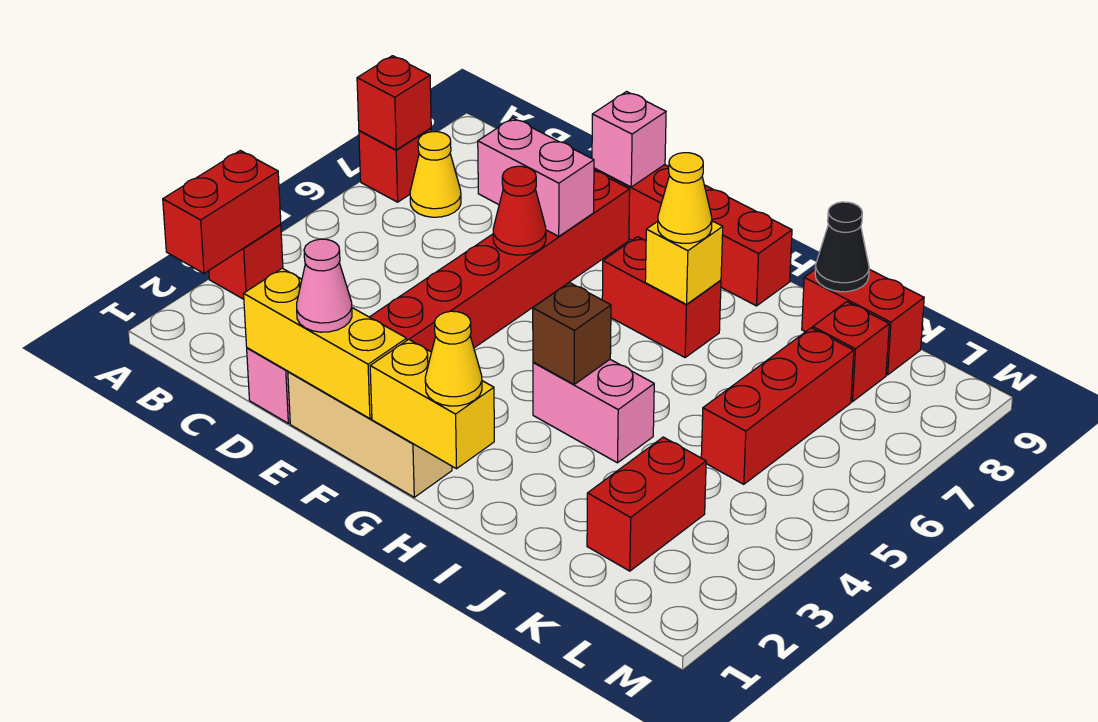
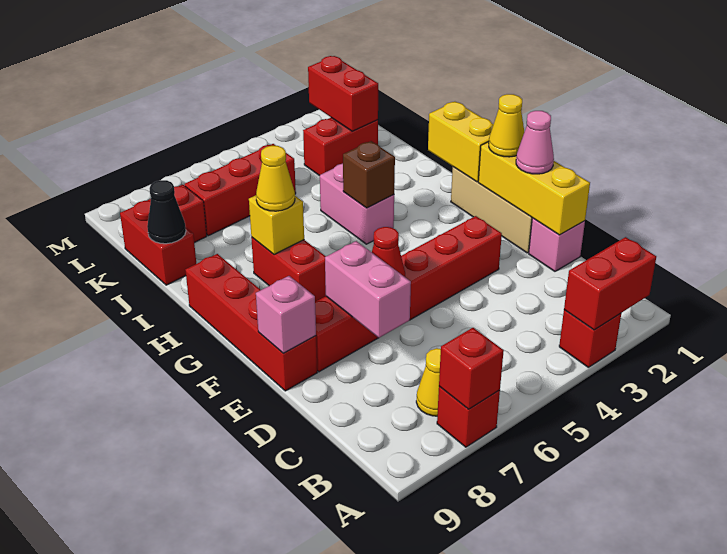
yellow cone H1 level 3 -> yellow cone F1 level 3
none -> red brick K2:L2 level 2

